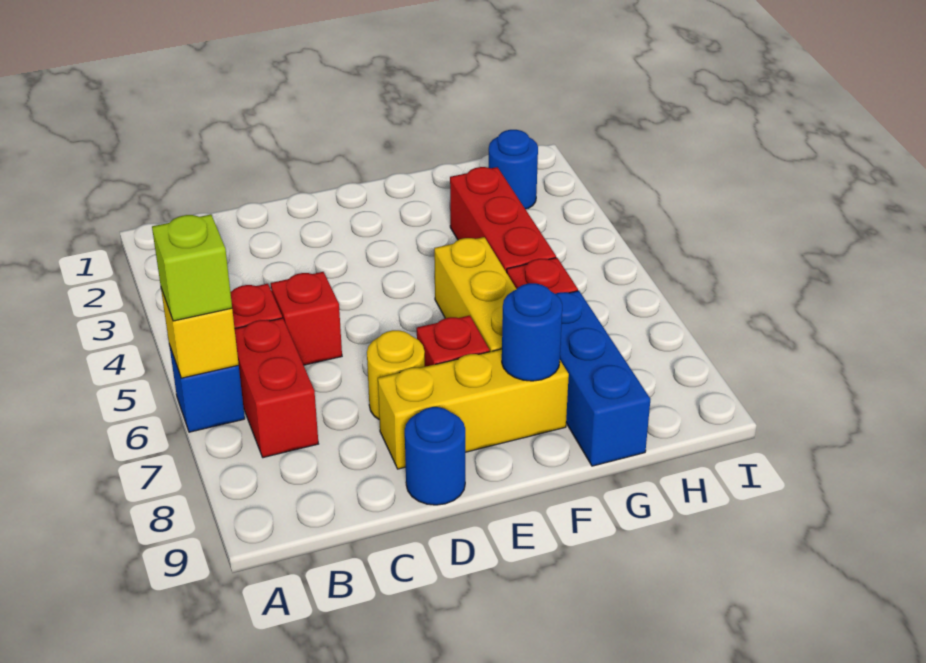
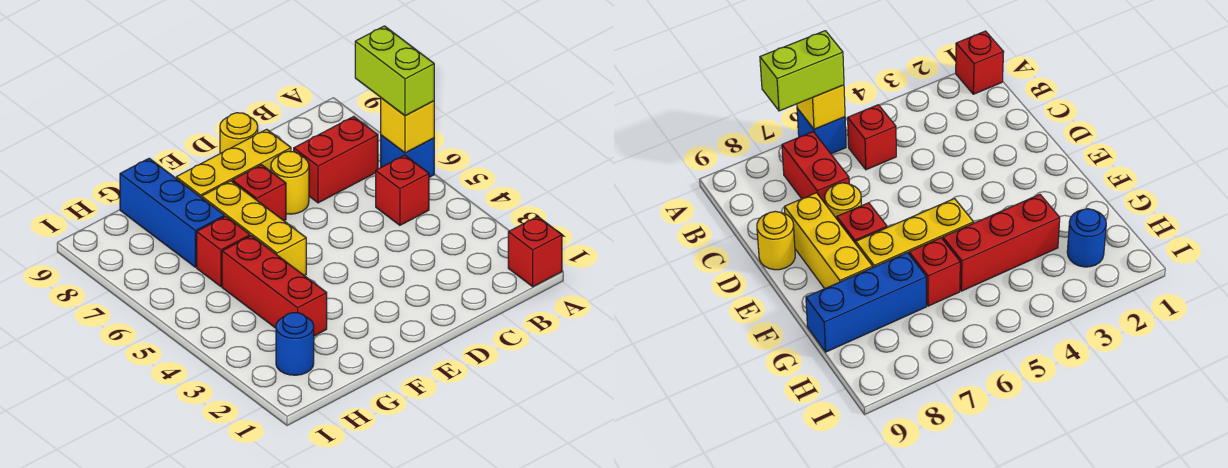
lime brick A6 level 3 -> lime brick A6:A7 level 3
red brick B6:B7 level 1 -> red brick B7:C7 level 1
red brick C5 level 1 -> red brick A1 level 1
blue round brick D9 level 1 -> yellow round brick D9 level 1
blue round brick F8 level 2 -> none

